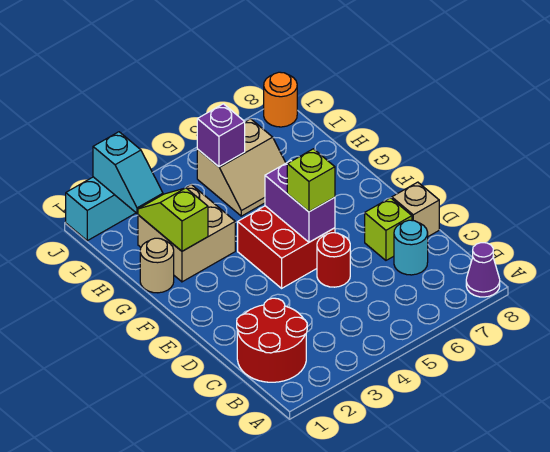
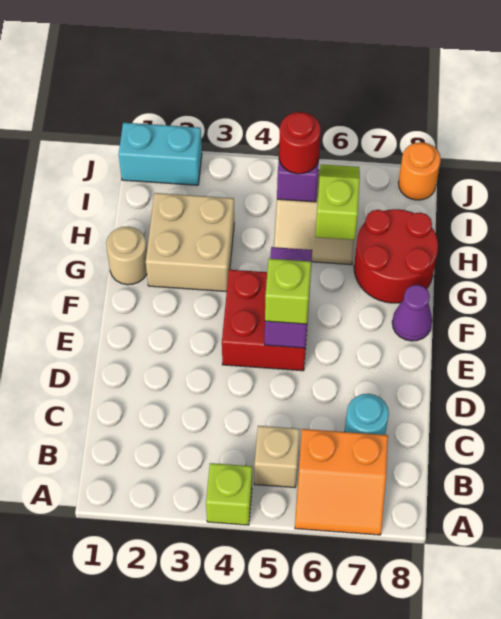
none -> orange slope A6:B7 level 1 top B
purple cone A8 level 1 -> purple cone F8 level 1
red round brick B1:C2 level 1 -> red round brick G7:H8 level 1
red round brick D5 level 1 -> red round brick I5 level 3
lime brick D7 level 1 -> lime brick A4 level 1
tan brick D8 level 1 -> tan brick B5 level 1
lime slope G2:H2 level 2 top G -> lime slope H6:I6 level 2 top H
cyan slope I2:J2 level 2 top J -> none

